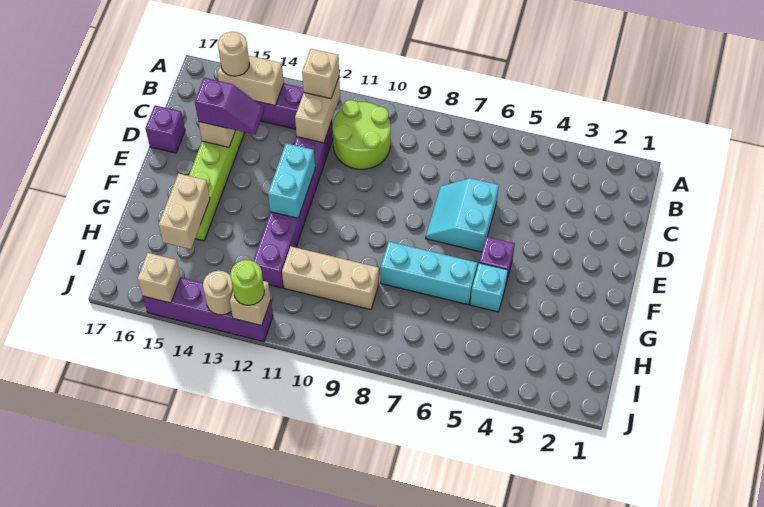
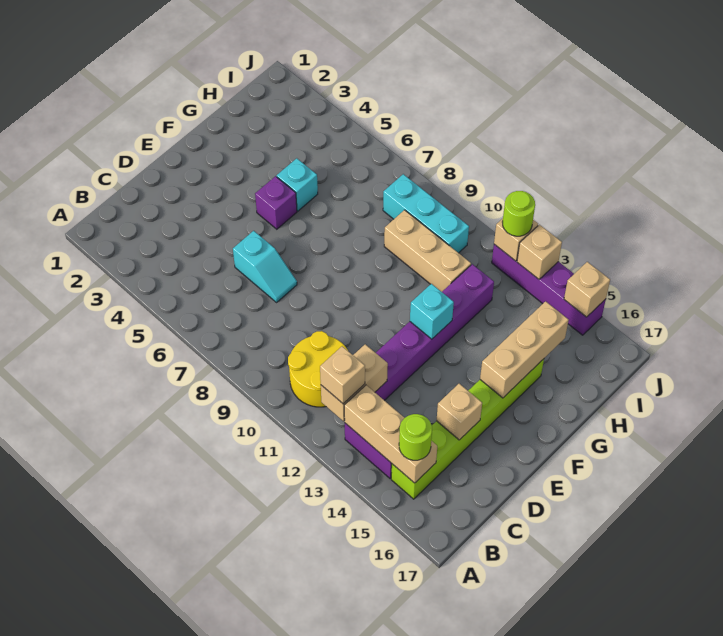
lime round brick B10:C11 level 1 -> yellow round brick B10:C11 level 1
tan brick B14:B15 level 2 -> tan brick B13:B15 level 2
tan round brick B15 level 3 -> lime round brick B15 level 3
cyan slope D6:E7 level 1 top 6 -> cyan slope D6:D7 level 1 top 6
purple slope D14:D15 level 3 top 15 -> none
purple brick D17 level 1 -> none
cyan brick E12:F12 level 2 -> cyan brick F12 level 2
cyan brick G6:G8 level 1 -> cyan brick I8:I10 level 1
tan brick G15:H15 level 2 -> tan brick F15:H15 level 2
tan round brick J13 level 2 -> tan brick J13 level 2

